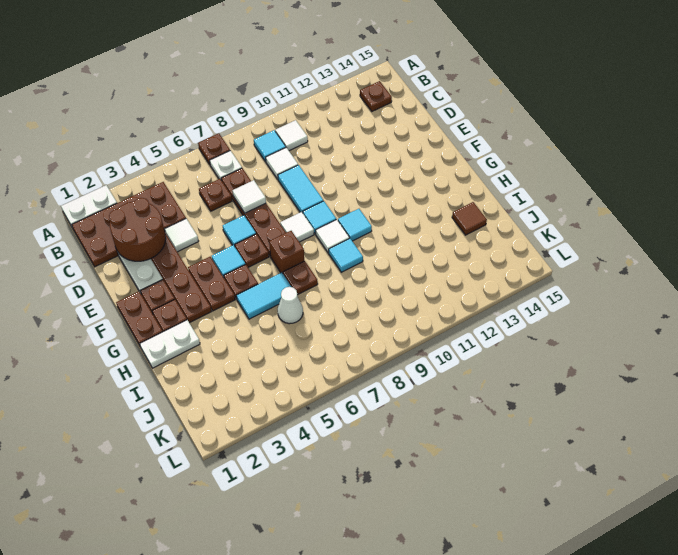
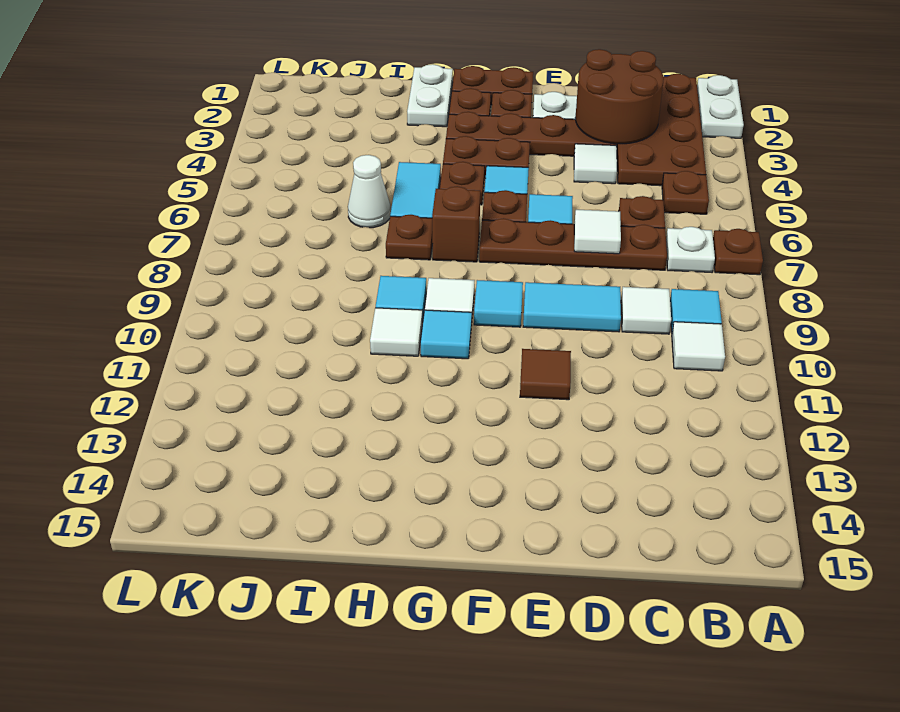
brown plate B14 level 1 -> brown plate B5 level 1
white tile F8 level 1 -> white tile H10 level 1
brown tile I14 level 1 -> brown tile E11 level 1

